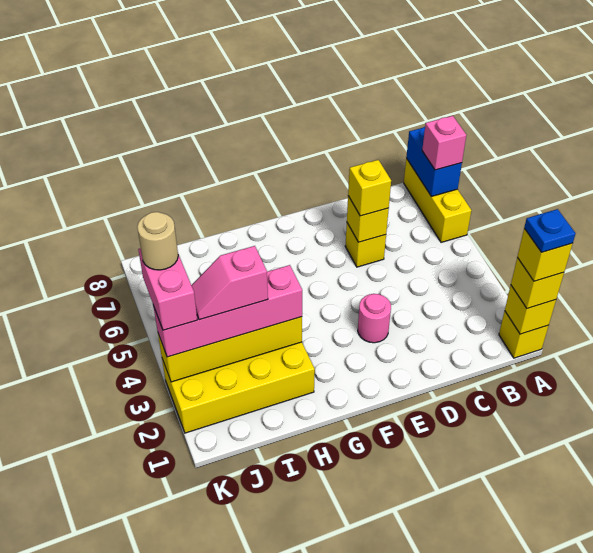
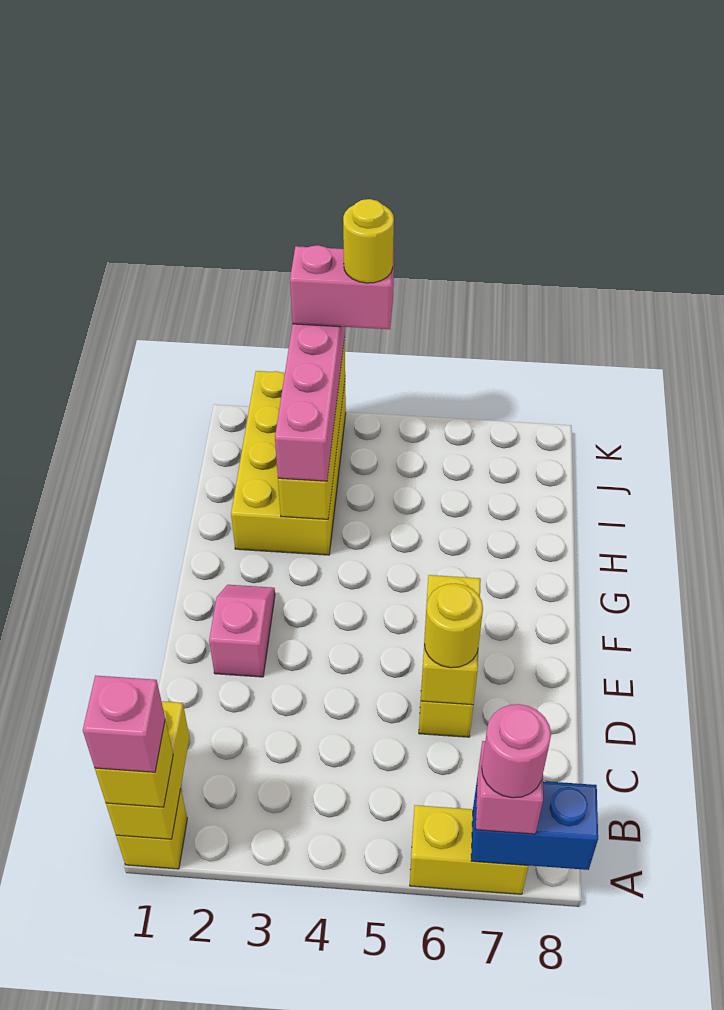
yellow brick A1 level 2 -> yellow brick A1:B1 level 2
yellow brick A1 level 4 -> pink brick A1 level 4
blue plate A1 level 5 -> none
yellow brick A6:A8 level 1 -> yellow brick A6:A7 level 1
yellow brick D6 level 2 -> yellow brick D6:E6 level 2
yellow brick D6 level 3 -> yellow round brick D6 level 3
pink round brick E3 level 1 -> pink round brick A7 level 4
pink slope I3:J3 level 4 top I -> pink slope E2:F2 level 1 top E
tan round brick K4 level 5 -> yellow round brick K4 level 5

